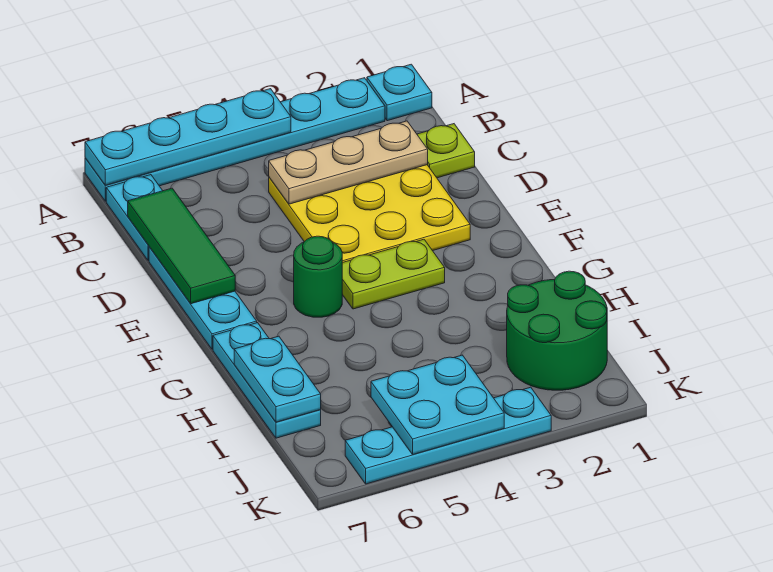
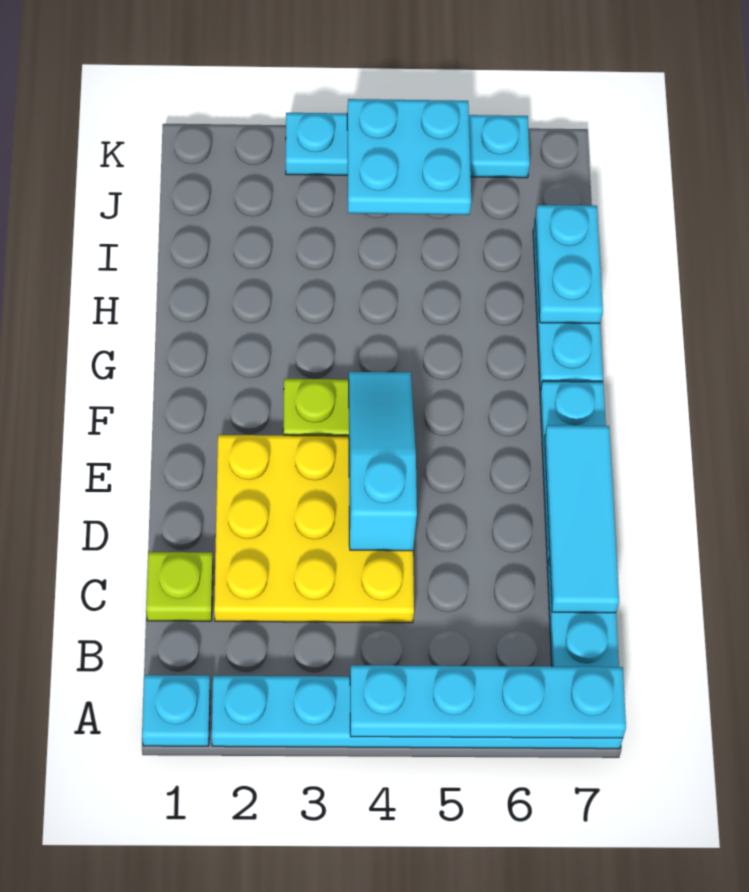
tan plate C2:C4 level 2 -> none
green tile C7:E7 level 2 -> cyan tile C7:E7 level 2
none -> cyan slope D4:F4 level 2 top D
green round brick F5 level 1 -> none
green round brick I1:J2 level 1 -> none

